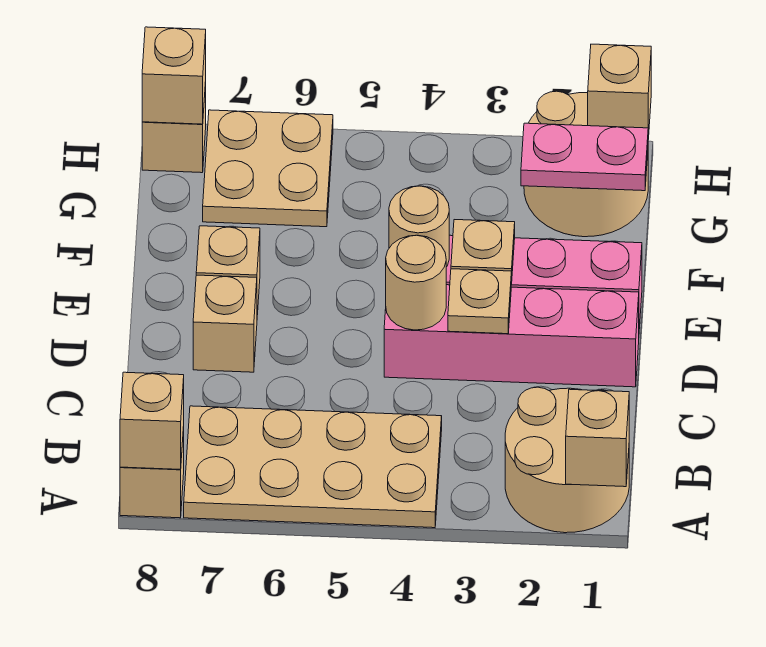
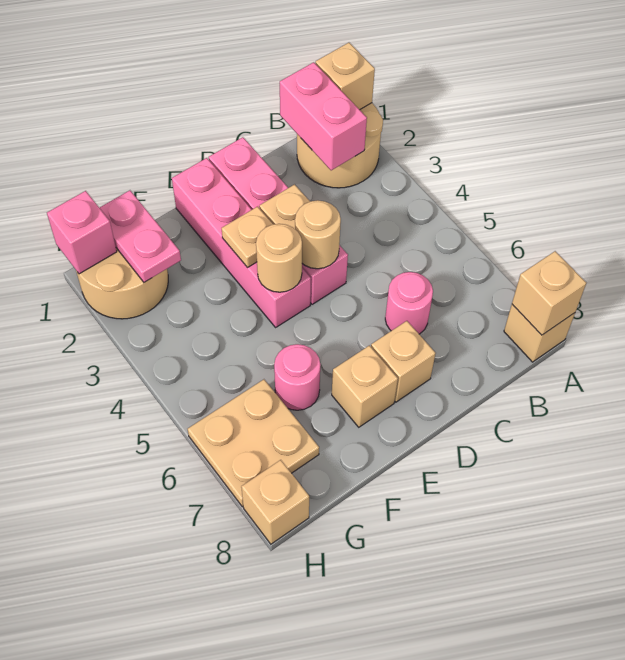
tan plate A4:B7 level 1 -> none
none -> pink brick B1:B2 level 2
none -> pink round brick C6 level 1
none -> pink round brick F6 level 1
tan brick H1 level 2 -> pink brick H1 level 2
tan brick H8 level 2 -> none

